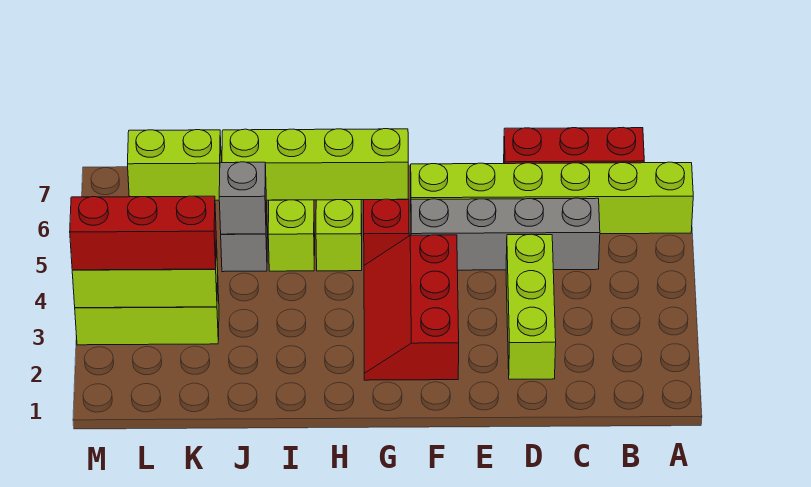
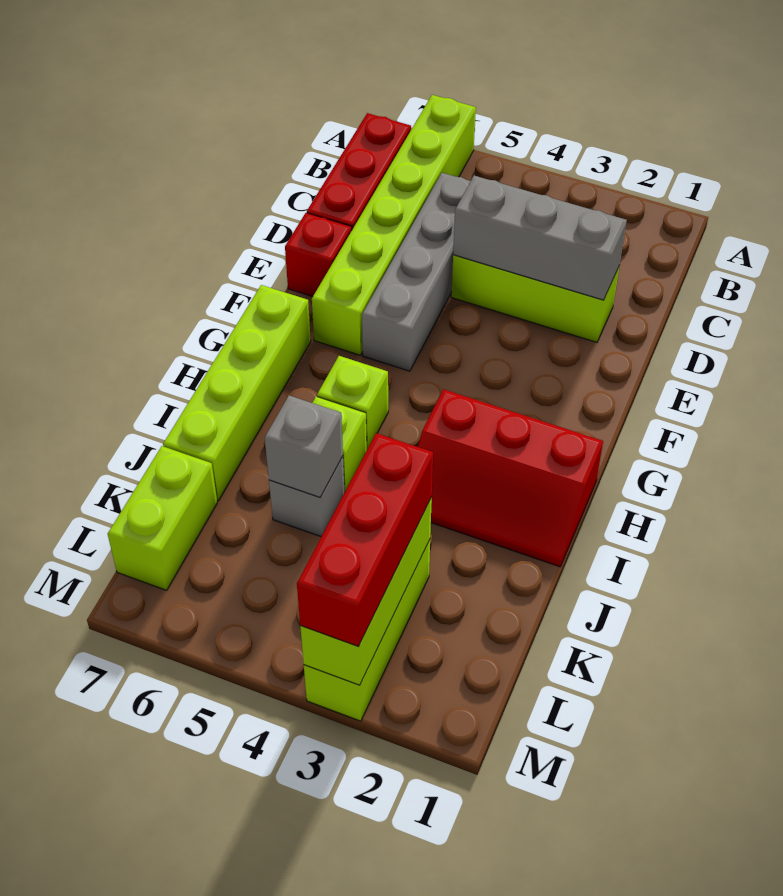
none -> grey brick D2:D4 level 2
red slope F2:G4 level 1 top F -> red slope H1:I3 level 1 top H
red brick G5 level 1 -> red brick E7 level 1

